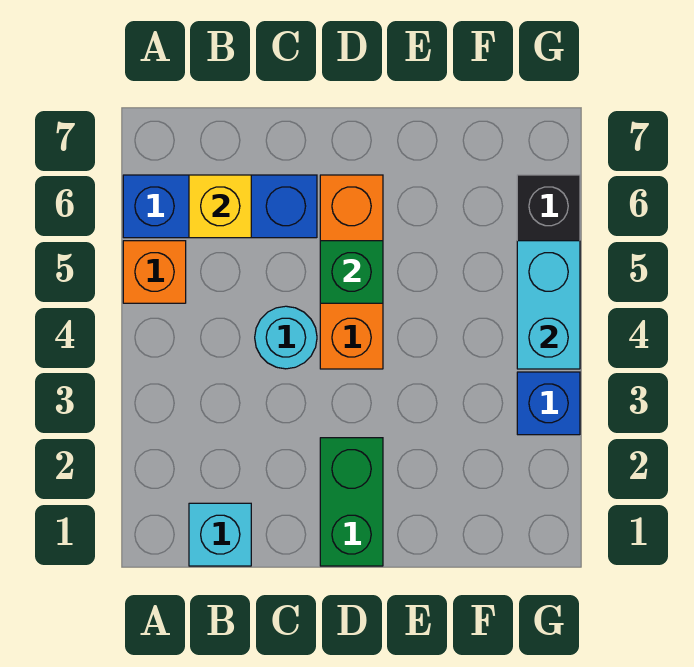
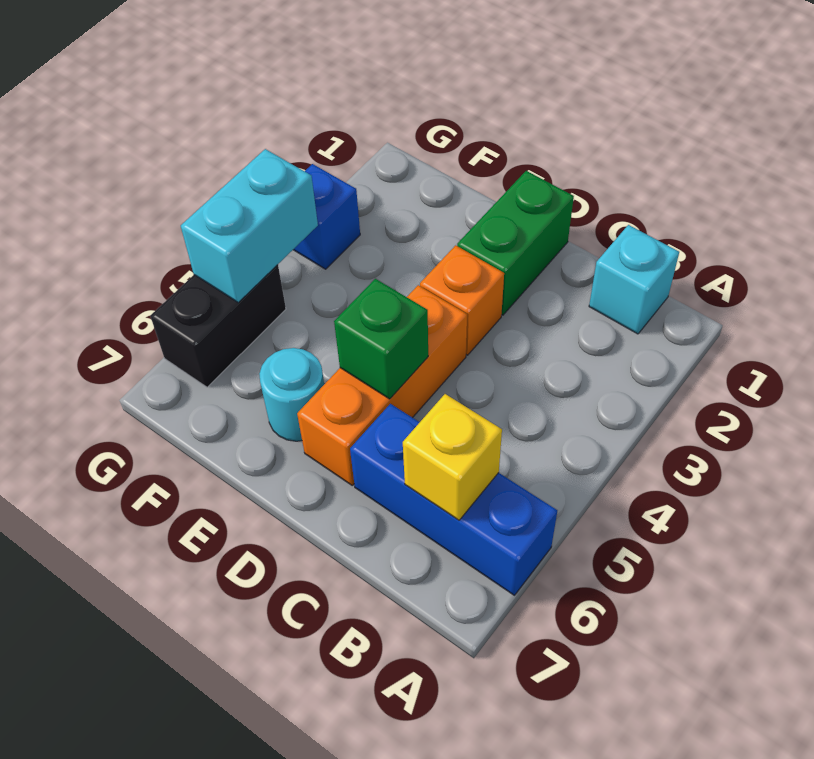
orange brick A5 level 1 -> orange brick D3 level 1
cyan round brick C4 level 1 -> cyan round brick E6 level 1

